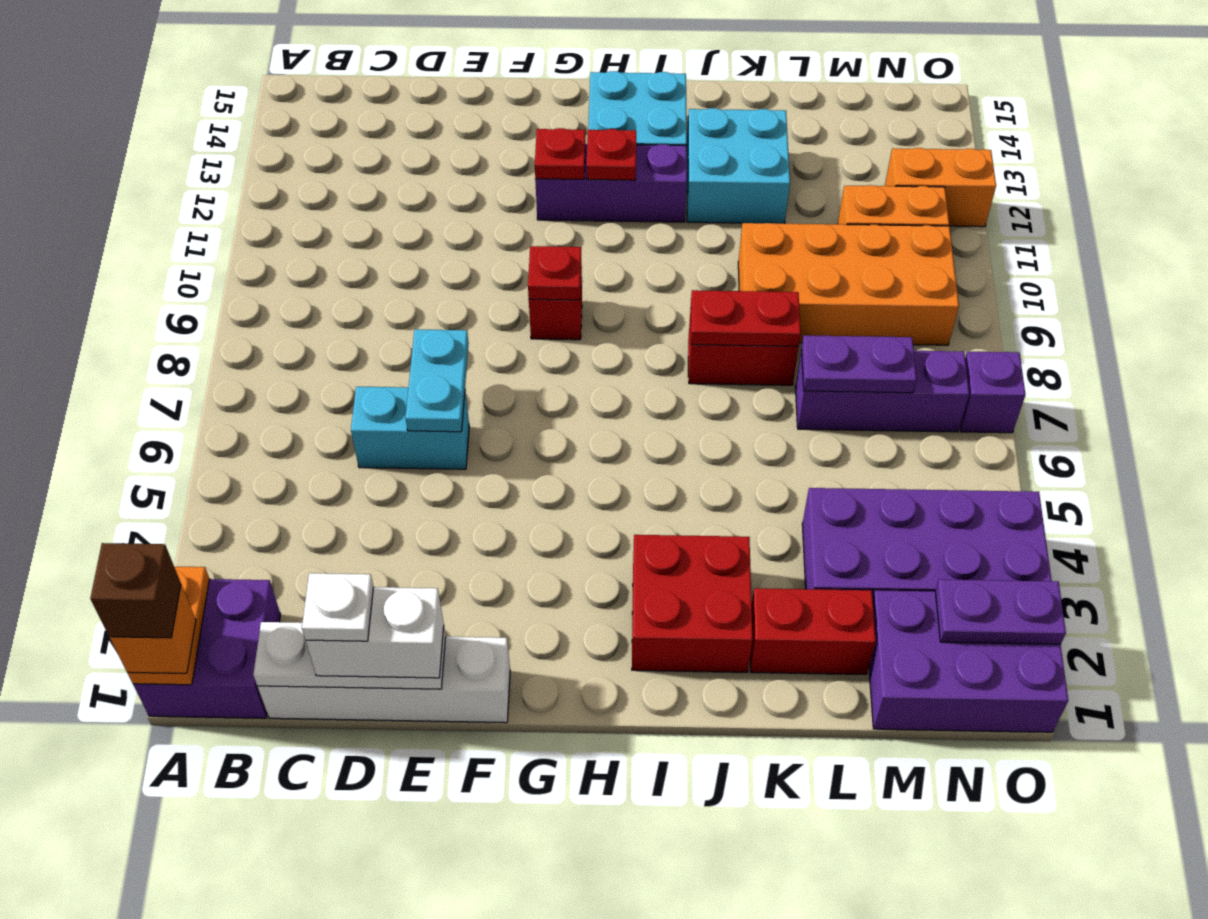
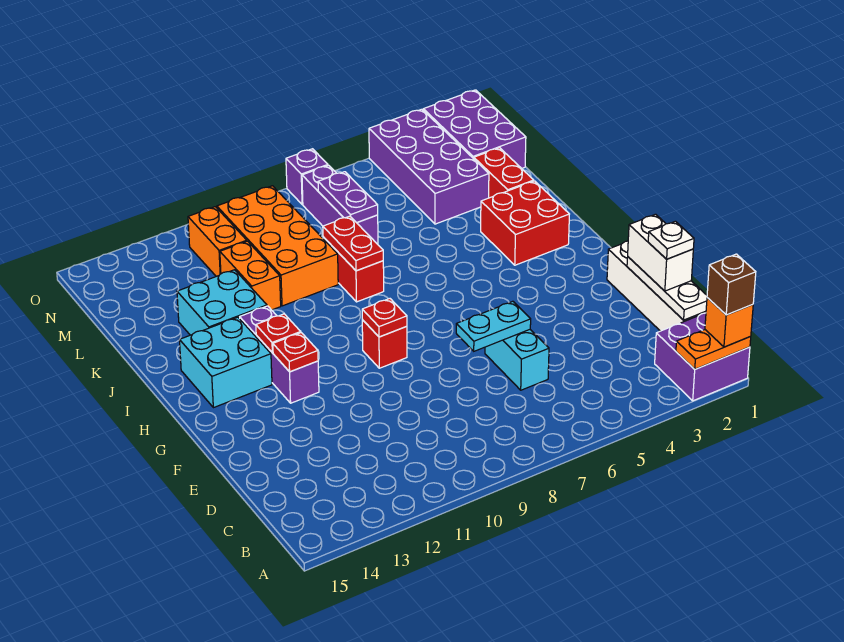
purple plate N2:O2 level 2 -> none
orange brick N12:O12 level 1 -> orange brick K11:L11 level 1

